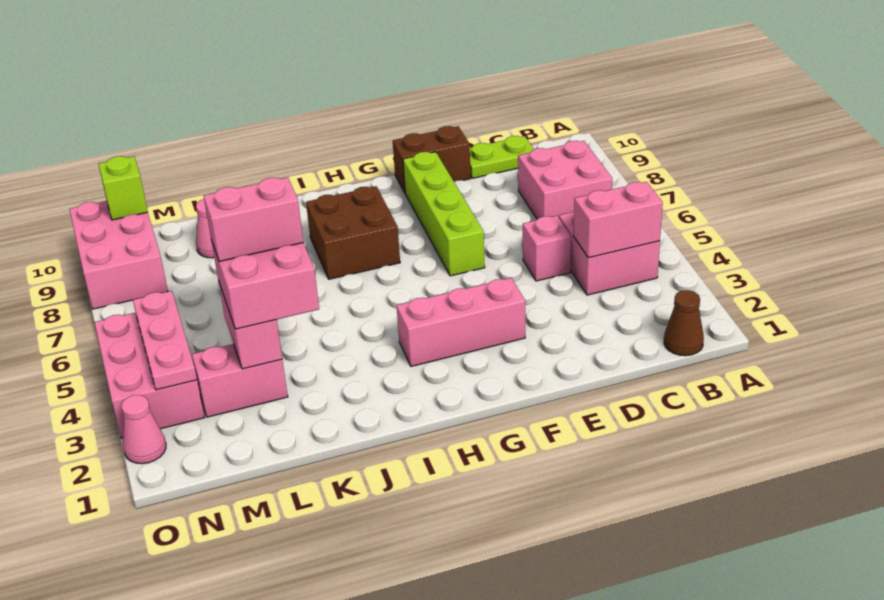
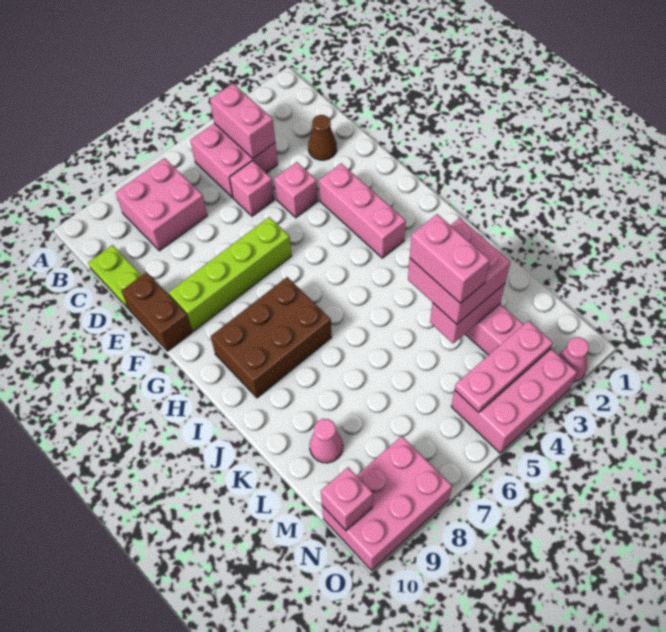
brown cone B1 level 1 -> brown cone D2 level 1
none -> pink brick E4 level 1
brown brick H7:I8 level 1 -> brown brick H7:I9 level 1
lime brick N10 level 2 -> pink brick N10 level 2

